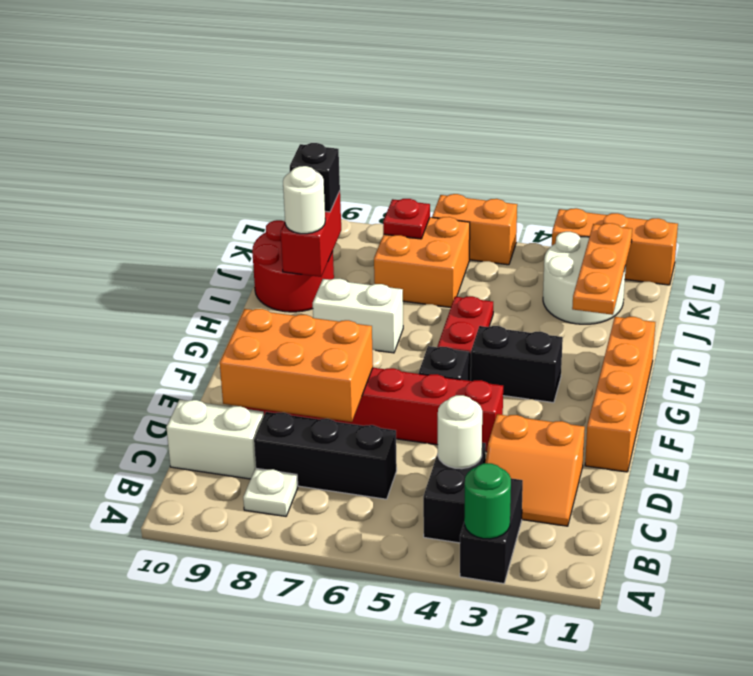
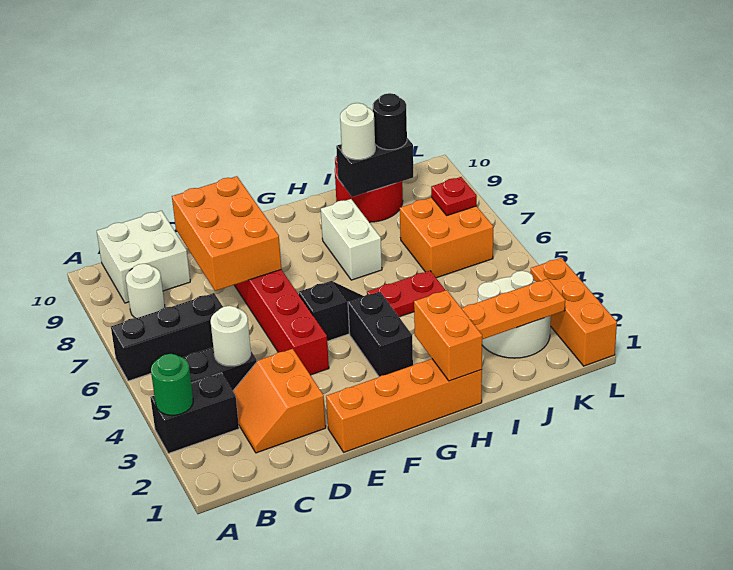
white plate B8 level 1 -> white round brick B8 level 1
black brick C6:C8 level 1 -> black brick A6:C6 level 1
white brick C9:C10 level 1 -> white brick B9:C10 level 1
red brick I9:J9 level 2 -> black brick I9:J9 level 2
black brick J9 level 3 -> black round brick J9 level 3
orange brick L5:L6 level 1 -> orange brick H1:H2 level 2

